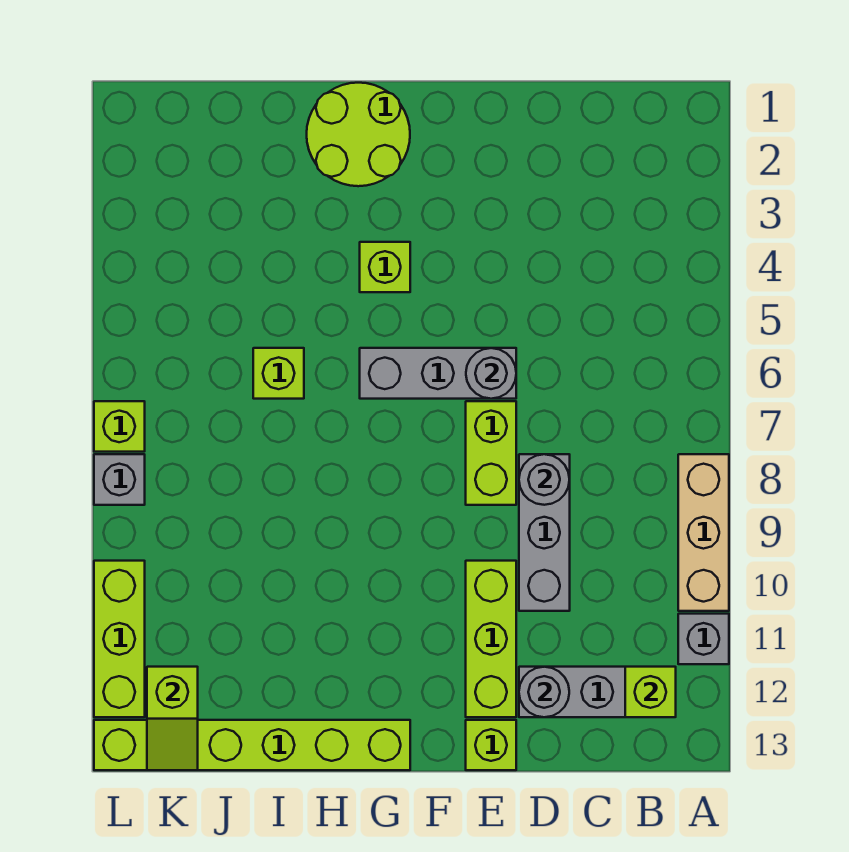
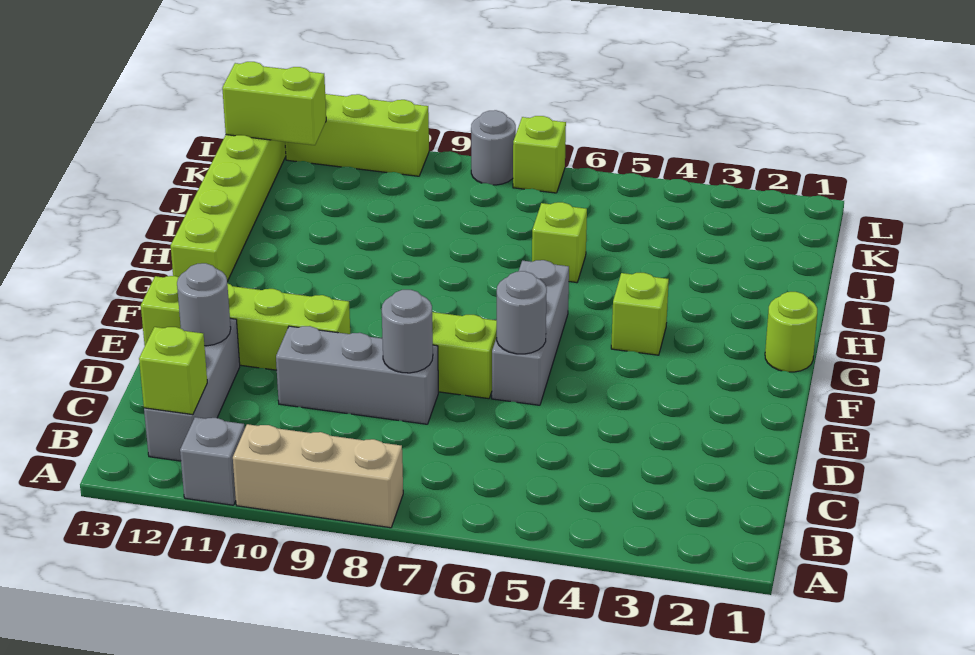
lime round brick G1:H2 level 1 -> lime round brick G1 level 1
lime slope K12:K13 level 2 top 12 -> lime brick K12:K13 level 2
grey brick L8 level 1 -> grey round brick L8 level 1

